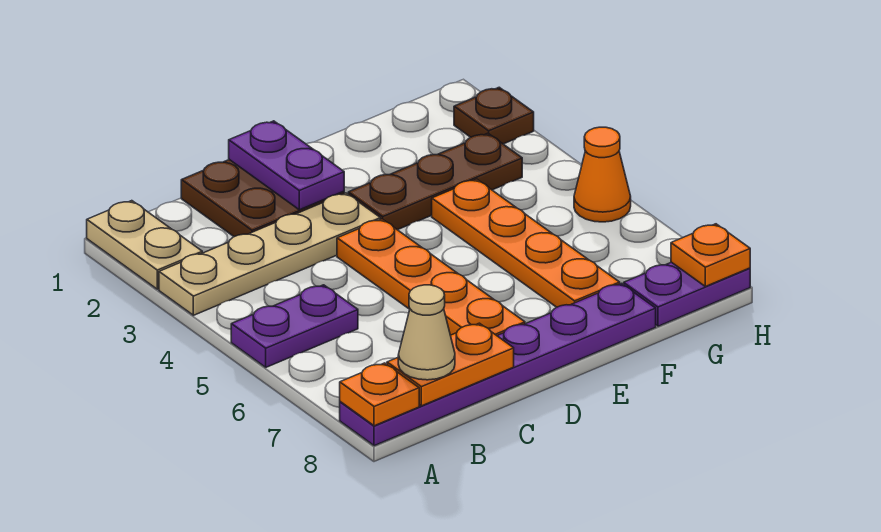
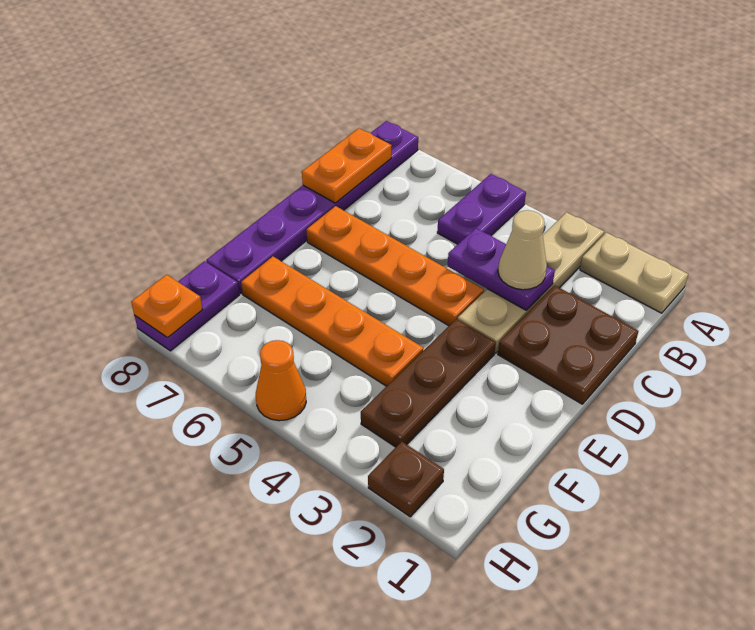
orange plate A8 level 2 -> none
tan cone B8 level 3 -> tan cone C3 level 3
purple plate D1:D2 level 2 -> purple plate C3:C4 level 2

